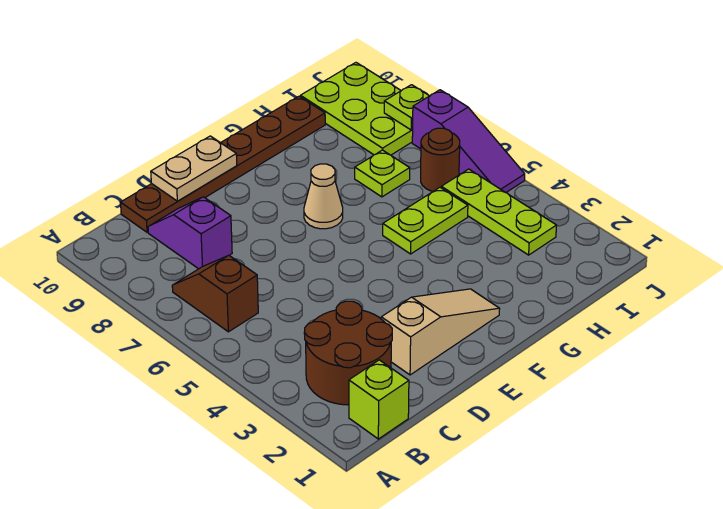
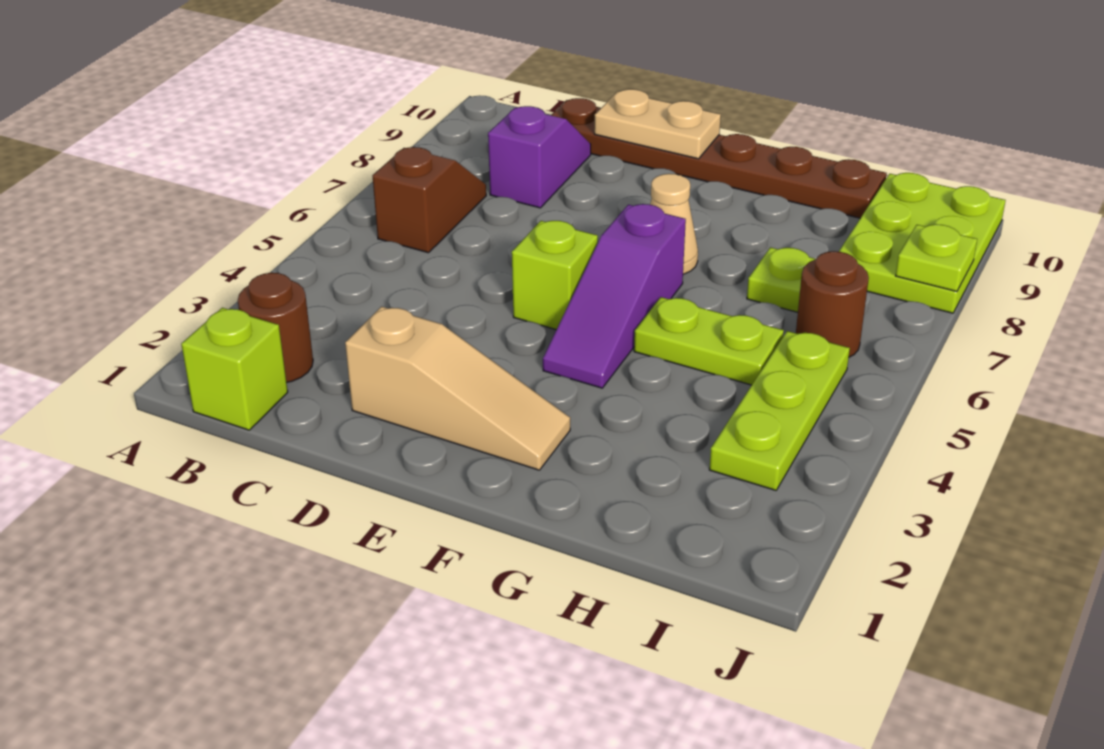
brown round brick B2:C3 level 1 -> brown round brick B2 level 1
none -> lime brick E5 level 1
purple slope J5:J7 level 1 top 7 -> purple slope F4:F6 level 1 top 6

